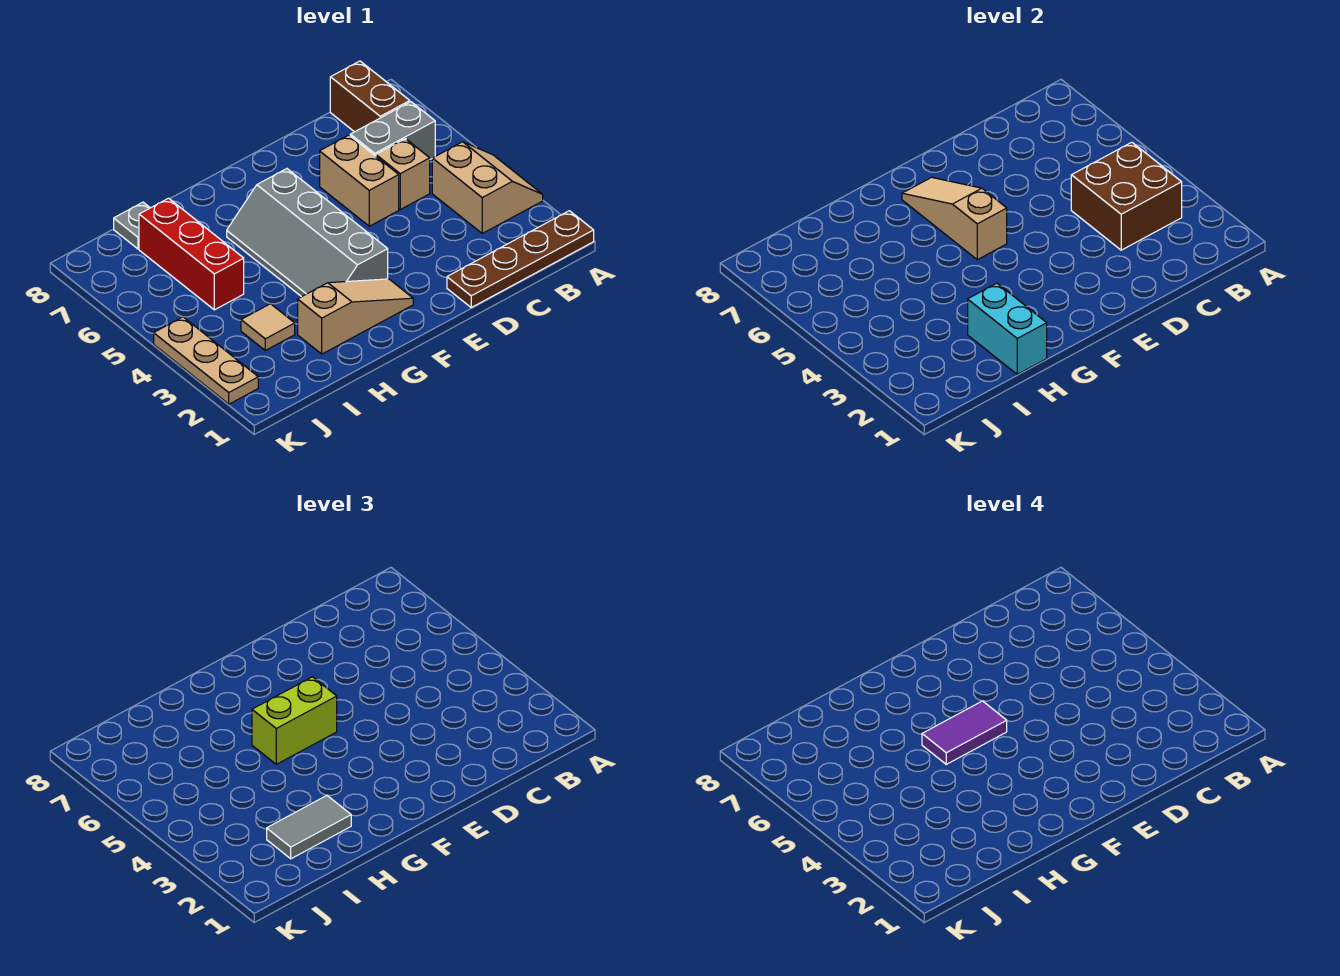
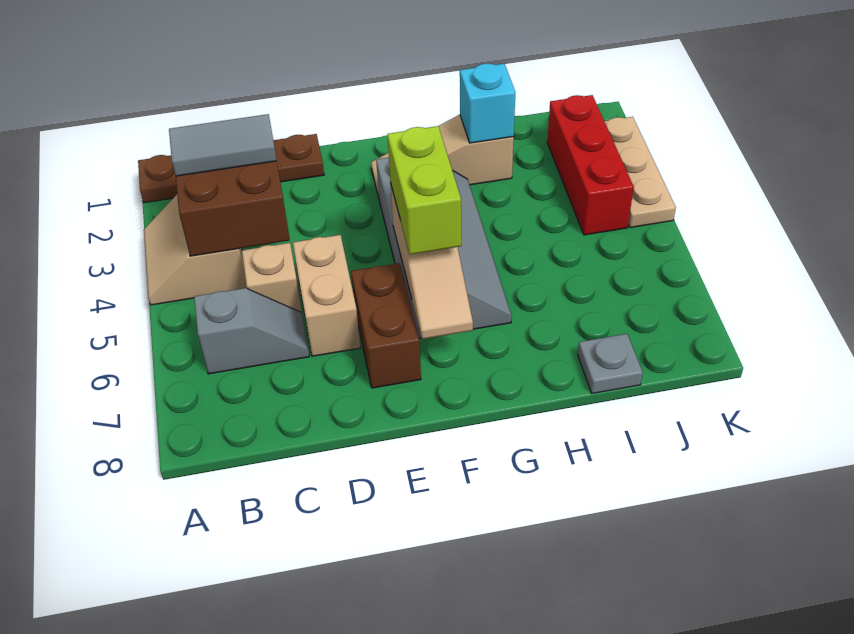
grey brick B6:C6 level 1 -> grey slope B6:C6 level 1 top B
brown brick B7:B8 level 1 -> brown brick E6:E7 level 1
lime brick F5:G5 level 3 -> lime brick F5:F6 level 3
purple tile F5:G5 level 4 -> none
cyan brick H1:H2 level 2 -> cyan brick H2 level 2
grey tile H2:I2 level 3 -> grey tile B3:C3 level 3
tan tile I3 level 1 -> none
red brick I5:I7 level 1 -> red brick J2:J4 level 1

